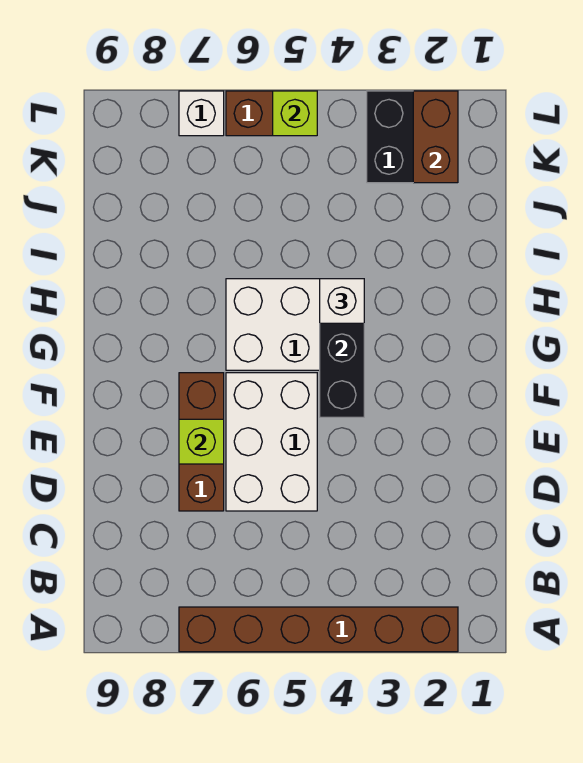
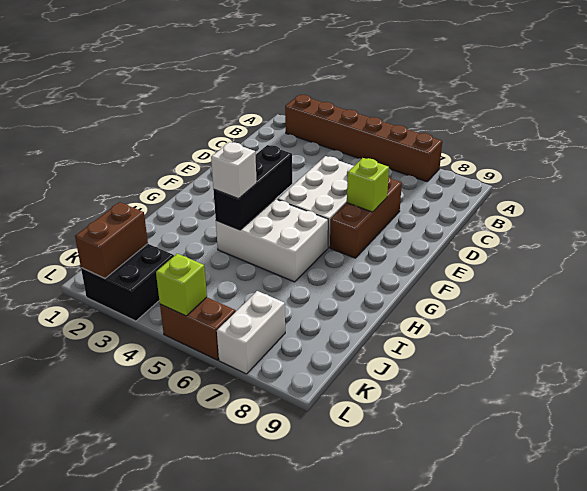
white brick L7 level 1 -> white brick K7:L7 level 1

